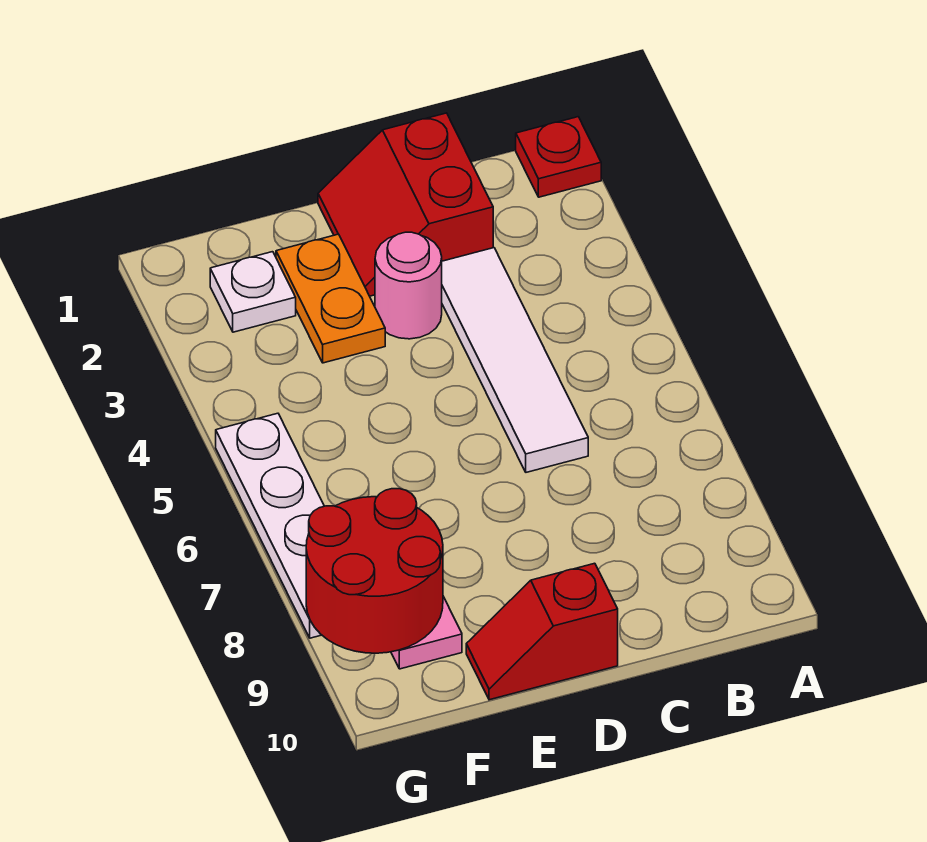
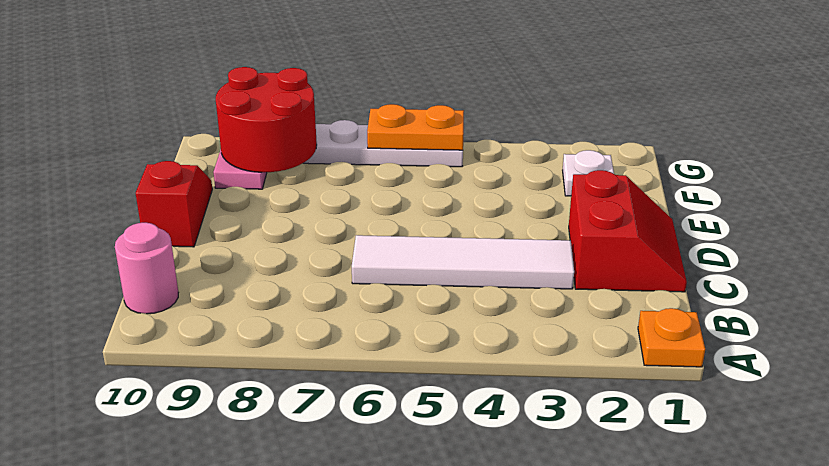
red plate A1 level 1 -> orange plate A1 level 1
red slope C1:D2 level 1 top C -> red slope C1:D2 level 1 top 2
pink round brick D3 level 1 -> pink round brick B10 level 1
orange plate E2:E3 level 1 -> orange plate G5:G6 level 2

